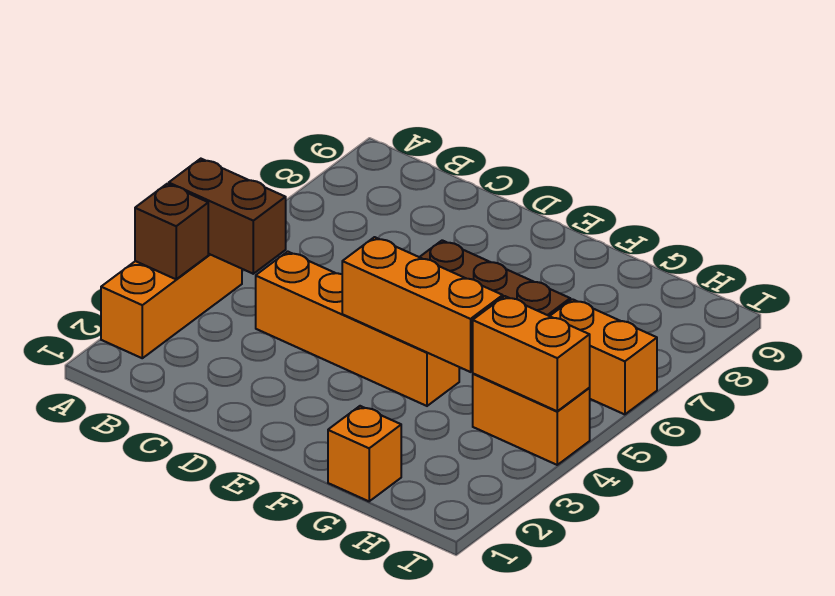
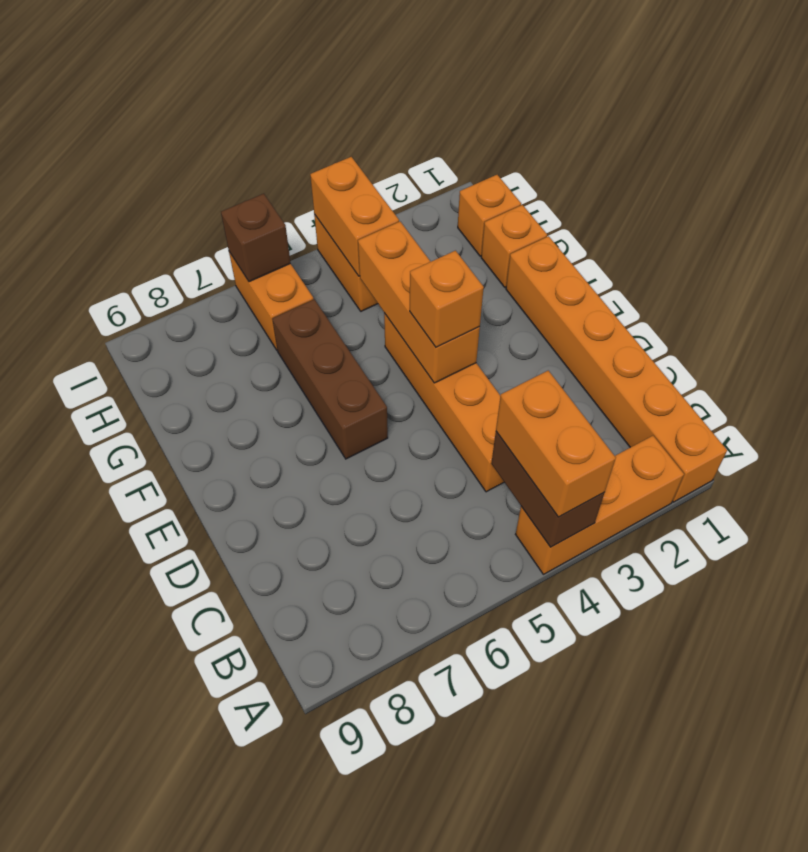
none -> orange brick A1:F1 level 1
brown brick A3 level 2 -> brown brick I6 level 2
none -> orange brick A4:B4 level 3
none -> orange brick E4 level 3
none -> orange brick H1 level 1

